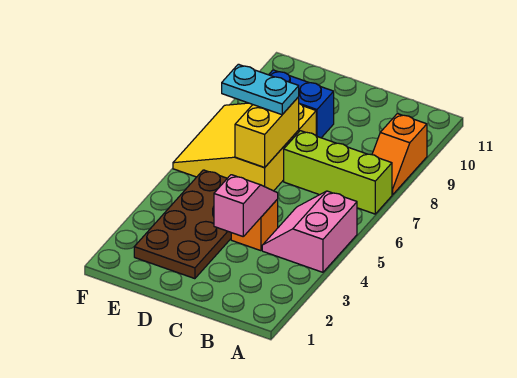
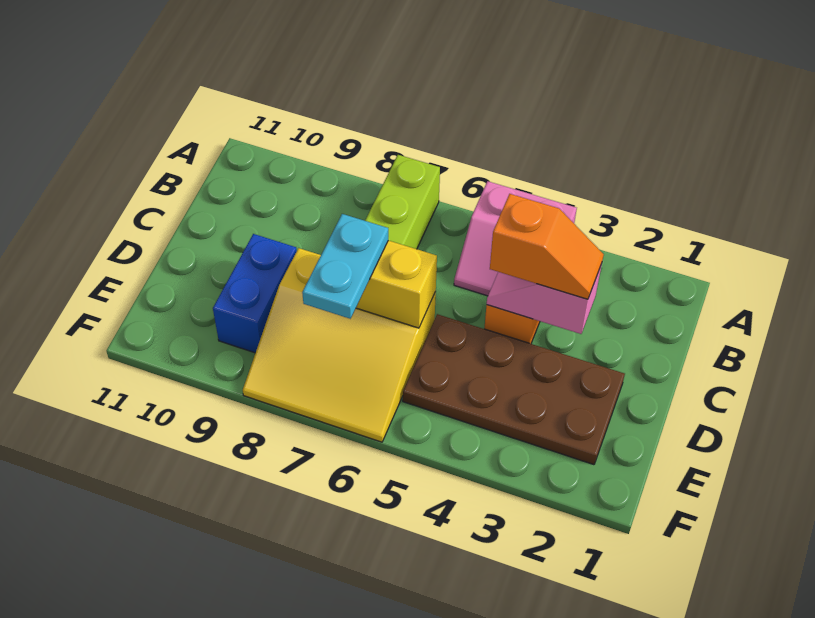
orange slope A8:A9 level 1 top 9 -> orange slope C3:C4 level 3 top 4

